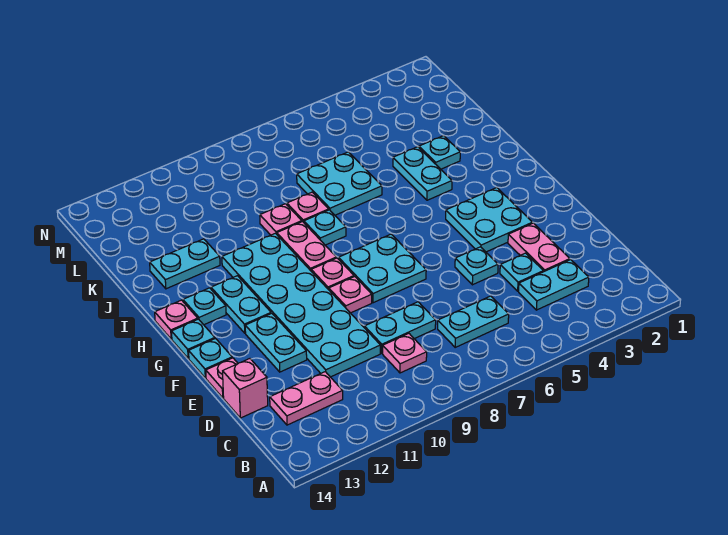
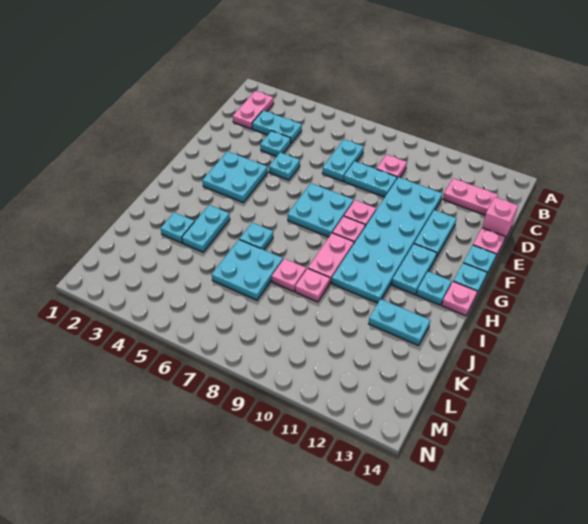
cyan plate C6:C7 level 1 -> cyan plate C7:D7 level 1
pink plate D3:E3 level 1 -> pink plate B2:C2 level 1
cyan plate I8 level 1 -> cyan plate I6 level 1

